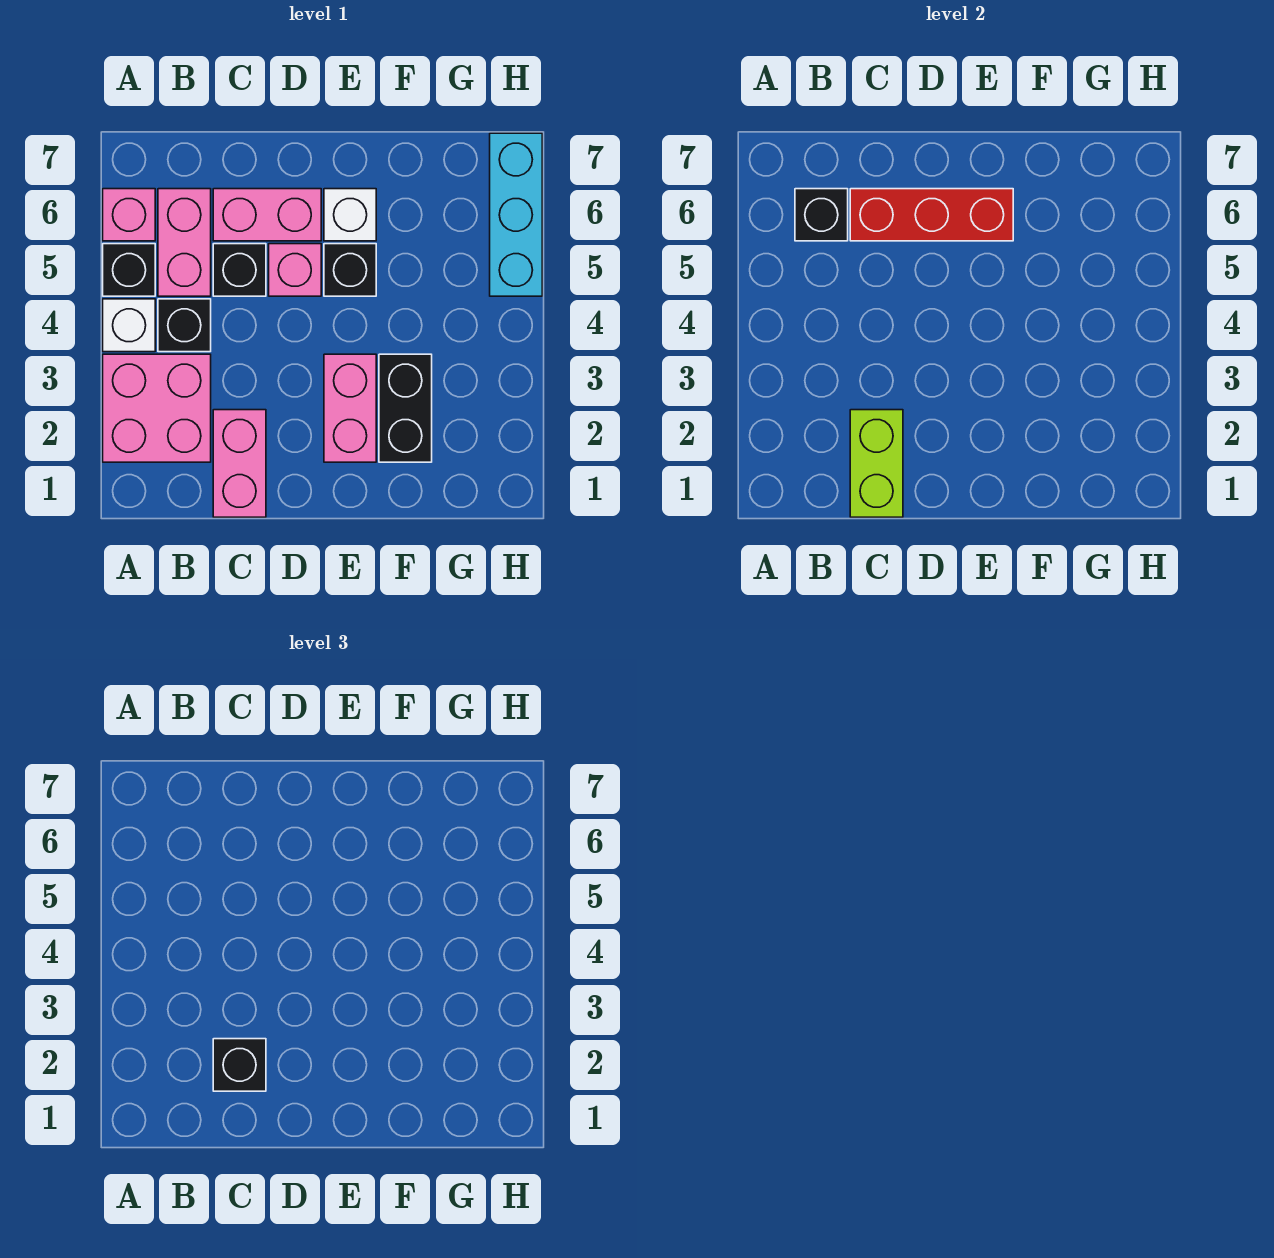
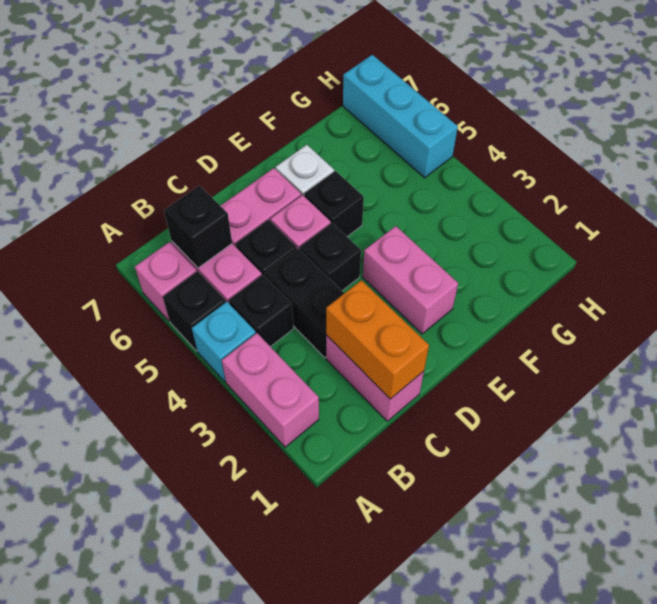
pink brick A2:B3 level 1 -> pink brick A2:A3 level 1
white brick A4 level 1 -> cyan brick A4 level 1
lime brick C1:C2 level 2 -> orange brick C1:C2 level 2
black brick C2 level 3 -> black brick D4 level 1
red brick C6:E6 level 2 -> none
black brick F2:F3 level 1 -> black brick C3:C4 level 1

